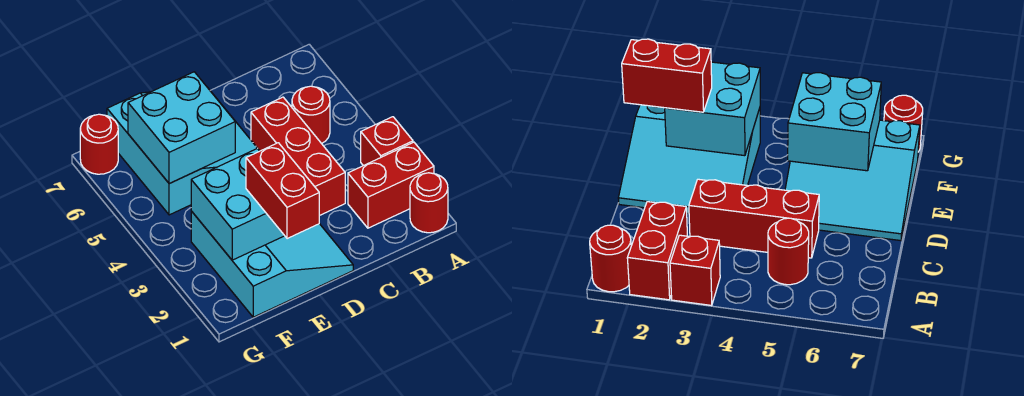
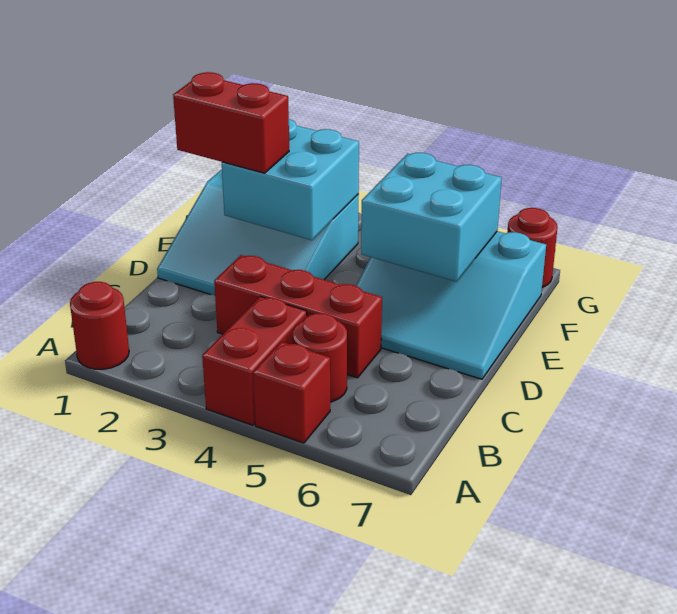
red brick A2:B2 level 1 -> red brick A4:B4 level 1
red brick A3 level 1 -> red brick A5 level 1

